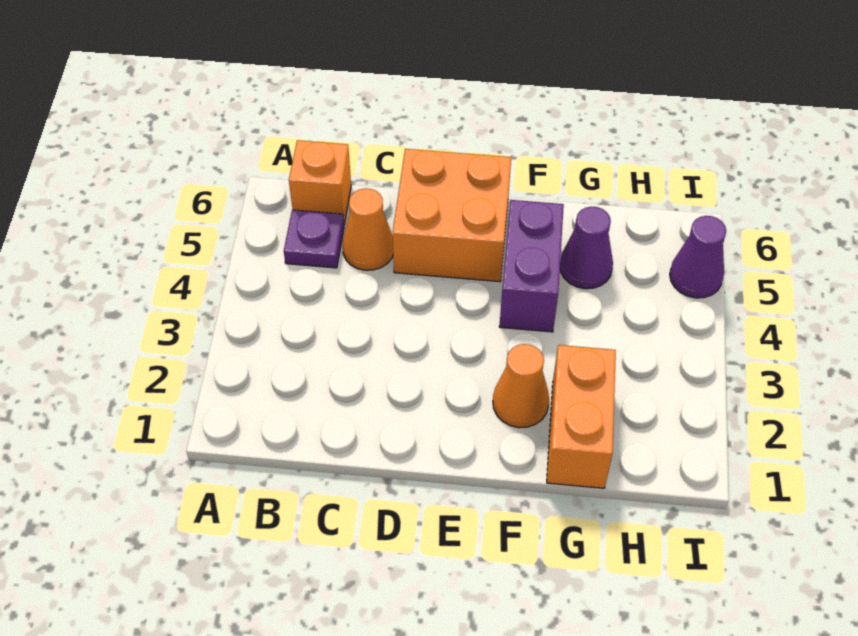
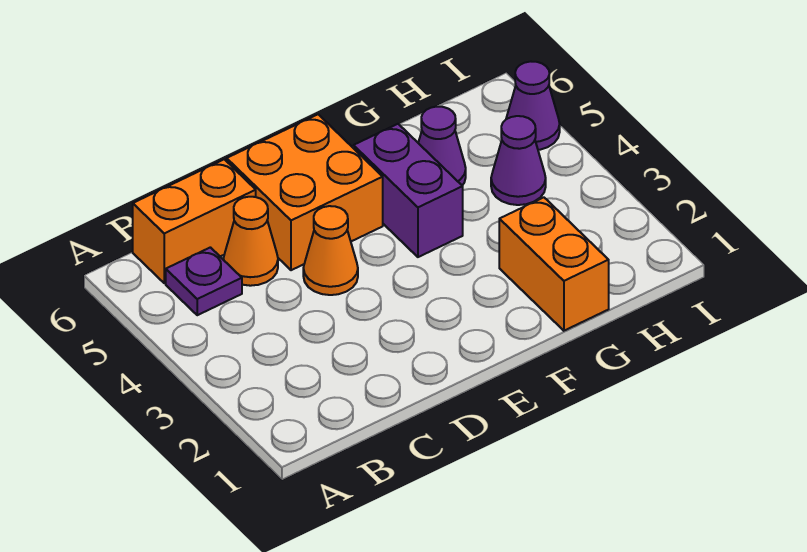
orange brick B6 level 1 -> orange brick B6:C6 level 1
orange cone F2 level 1 -> orange cone D4 level 1
none -> purple cone H4 level 1

